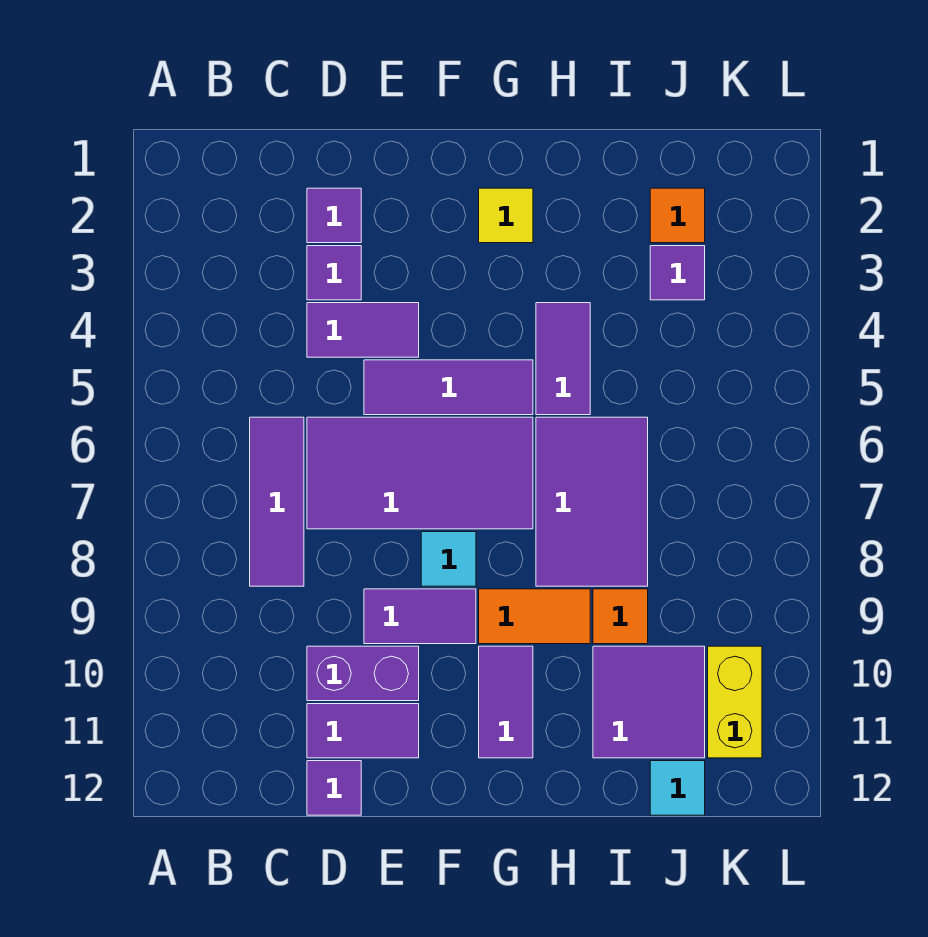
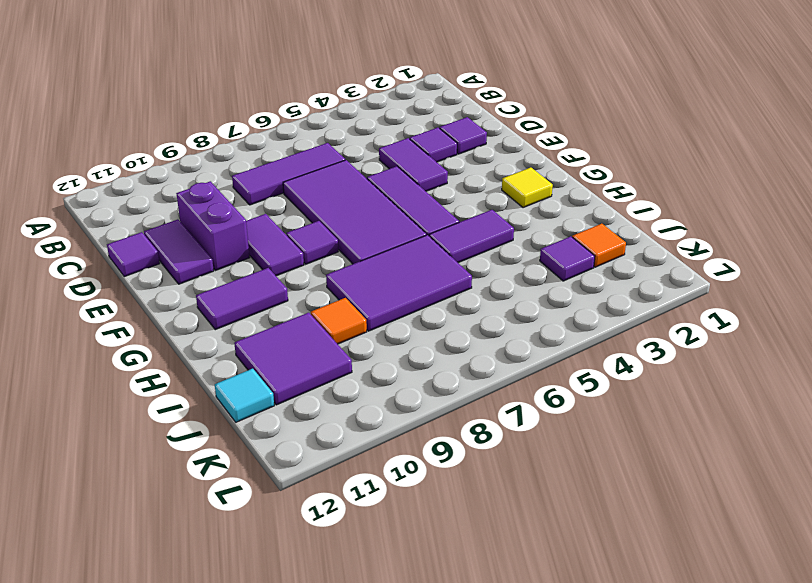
cyan tile F8 level 1 -> purple tile F8 level 1
orange tile G9:H9 level 1 -> none
yellow brick K10:K11 level 1 -> none

